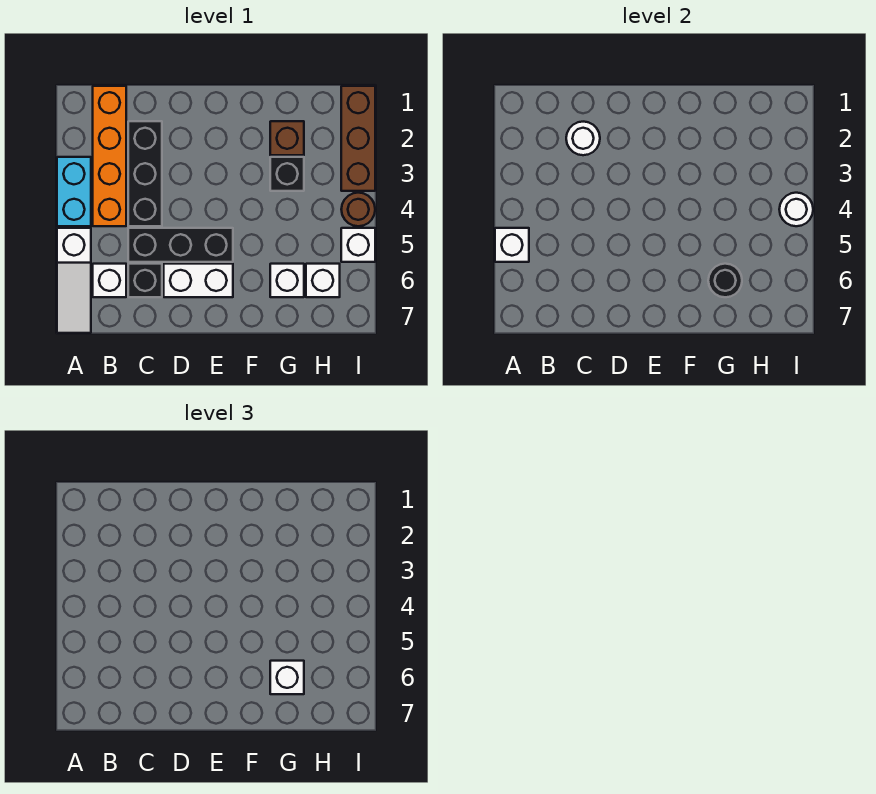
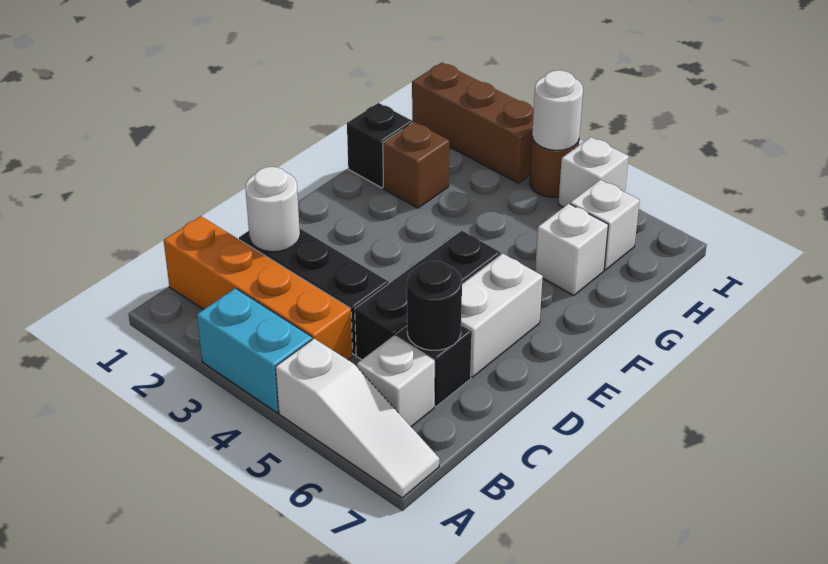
white brick A5 level 2 -> none
black brick G3 level 1 -> black brick G1 level 1
black round brick G6 level 2 -> black round brick C6 level 2
white brick G6 level 3 -> none

